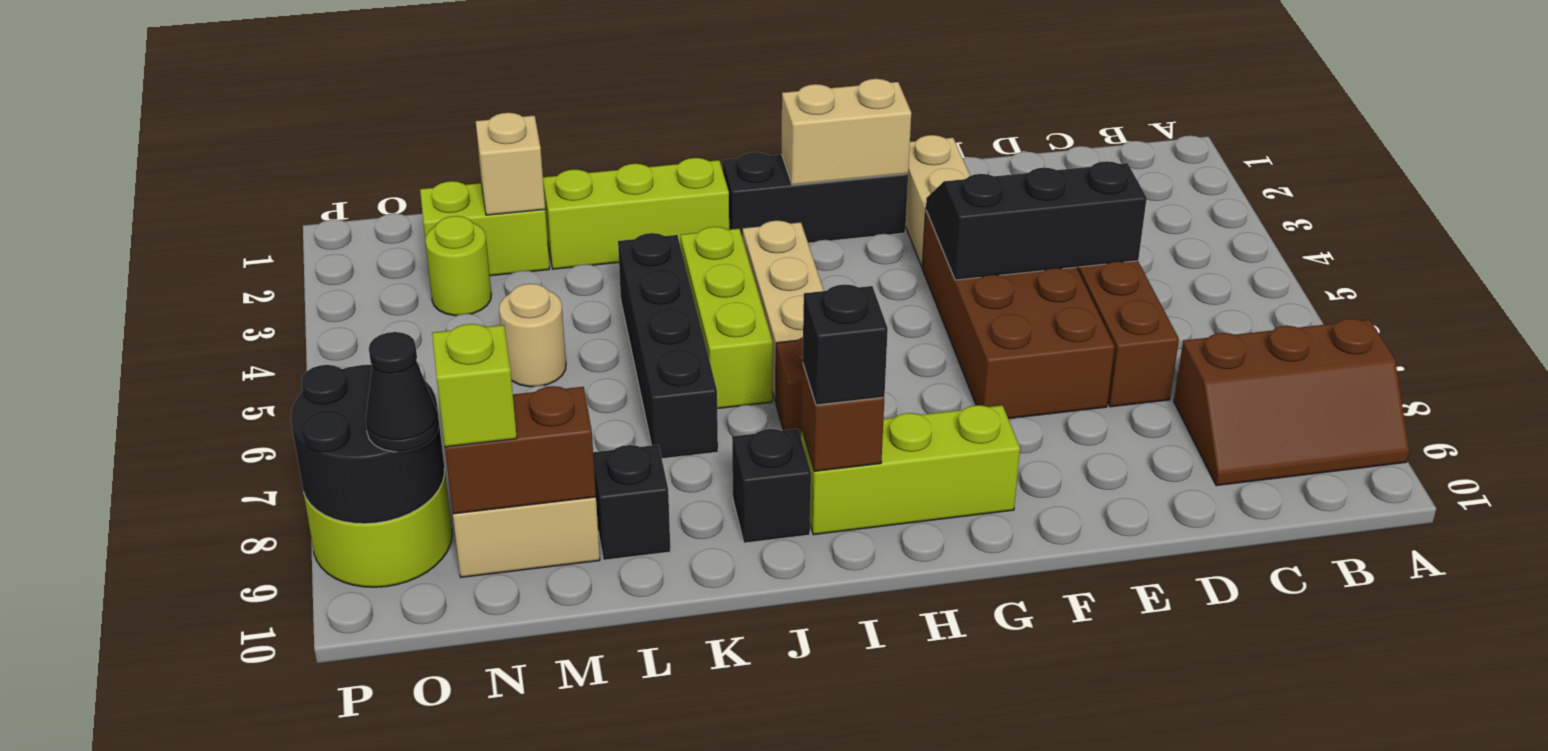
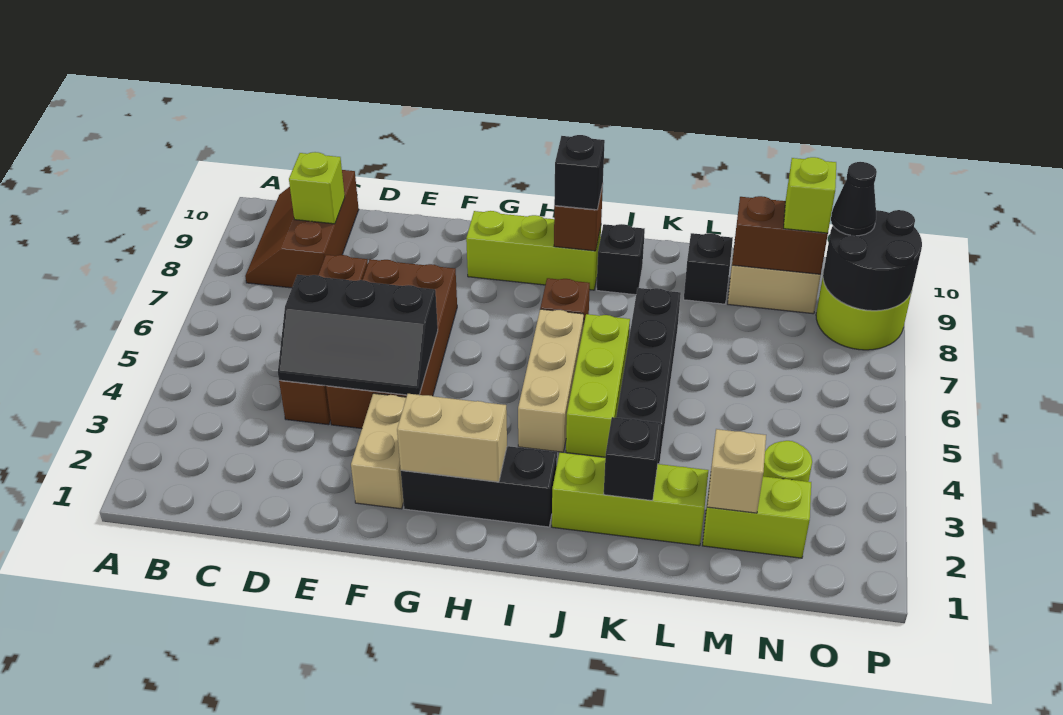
brown slope A8:C9 level 1 top 8 -> brown slope B8:C10 level 1 top C
none -> lime brick C9 level 2
none -> black brick K2 level 2
tan round brick M5 level 1 -> none

